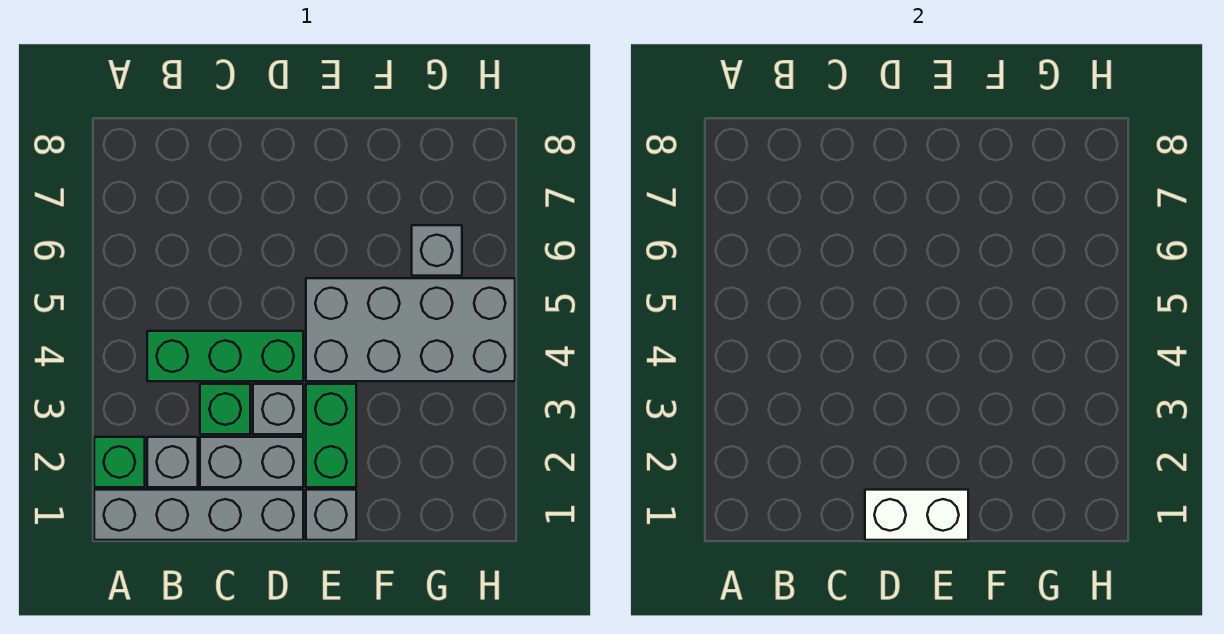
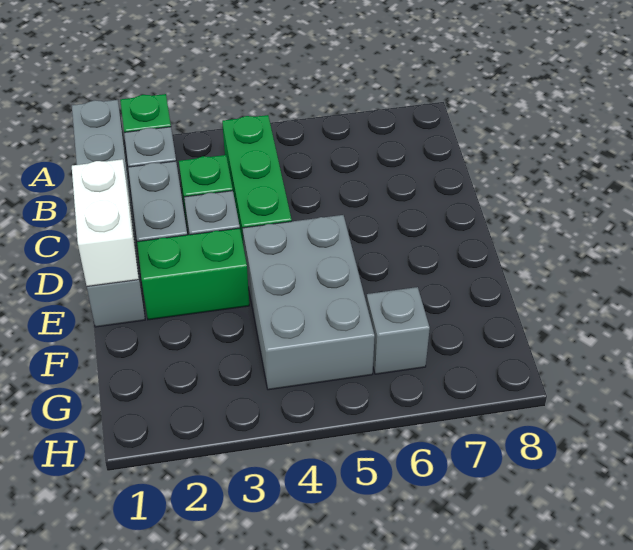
grey brick E4:H5 level 1 -> grey brick E4:G5 level 1

